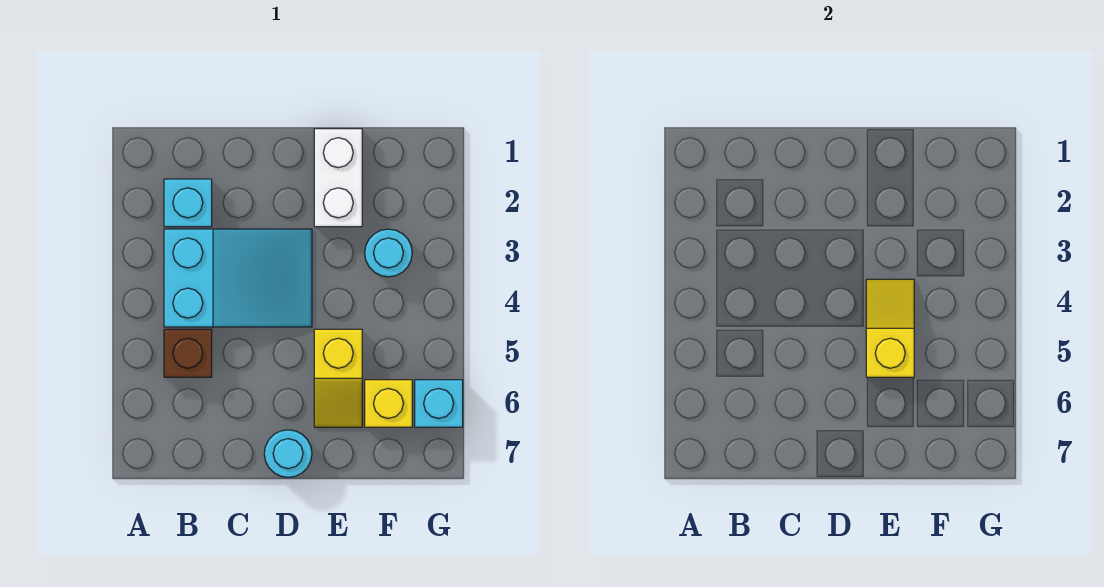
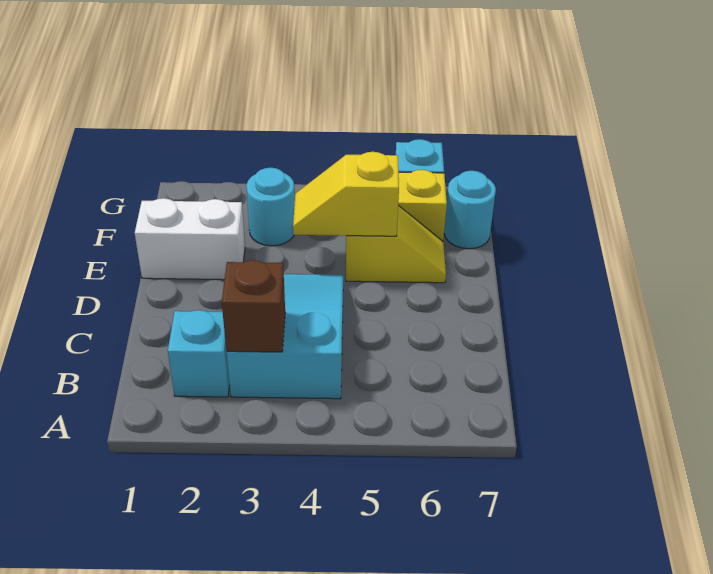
brown brick B5 level 1 -> brown brick B3 level 2
cyan round brick D7 level 1 -> cyan round brick F7 level 1

